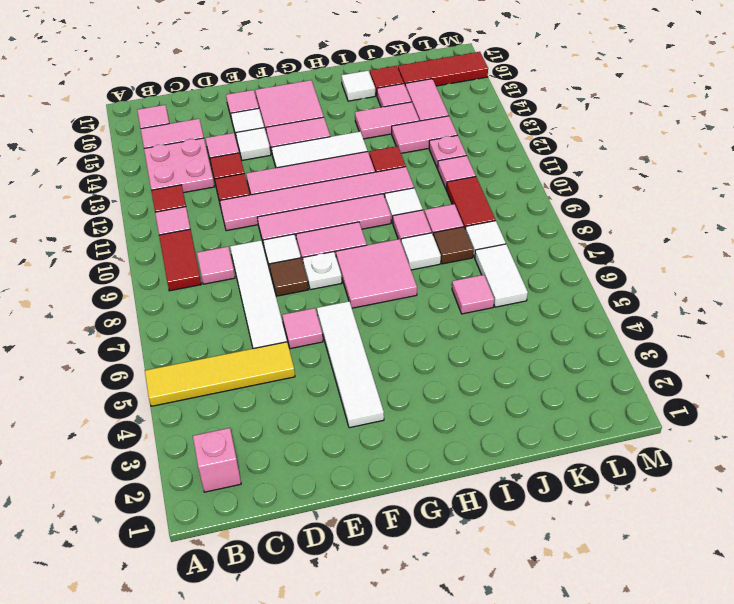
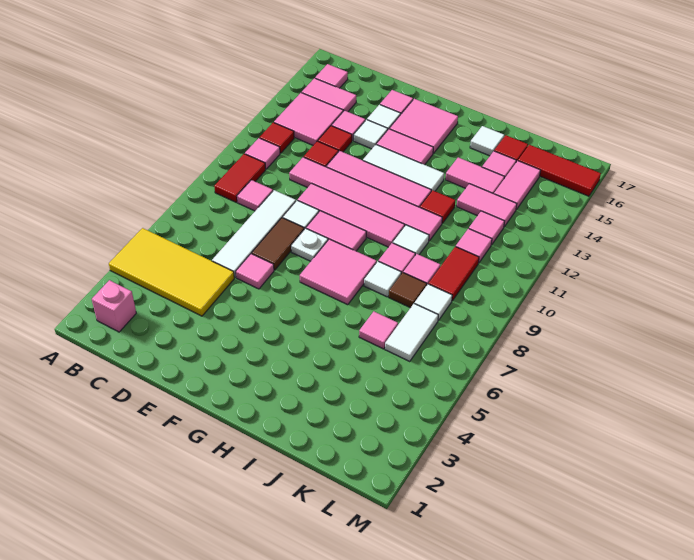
yellow tile A5:D5 level 1 -> yellow tile A4:D5 level 1
pink plate B13:C14 level 1 -> pink tile B13:C14 level 1
brown tile E8 level 1 -> brown tile E7:E8 level 1
white tile F3:F6 level 1 -> none
pink plate K12 level 1 -> pink tile K12 level 1

